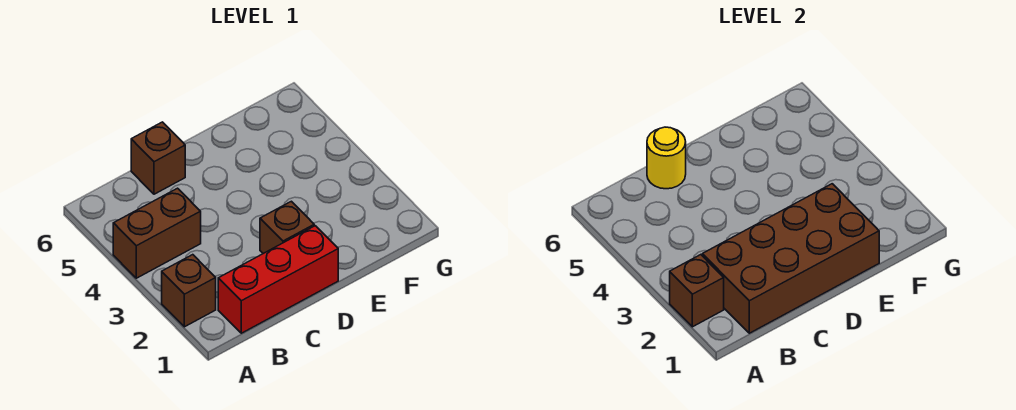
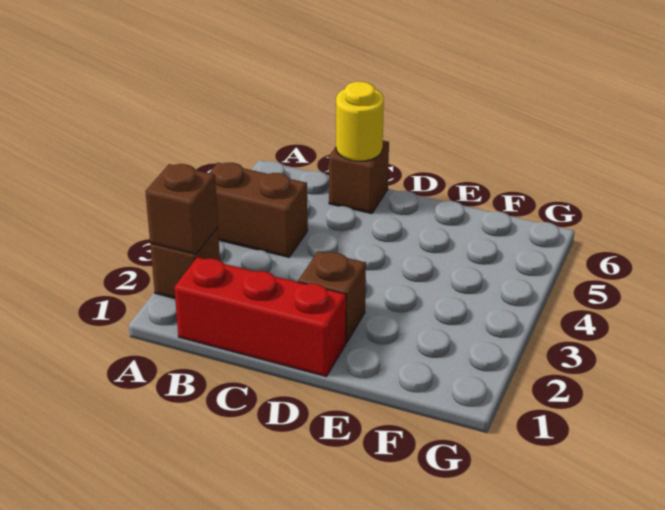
brown brick B1:E2 level 2 -> none

